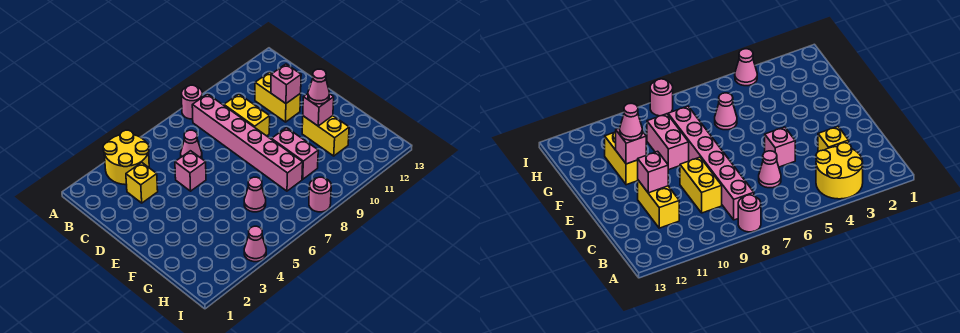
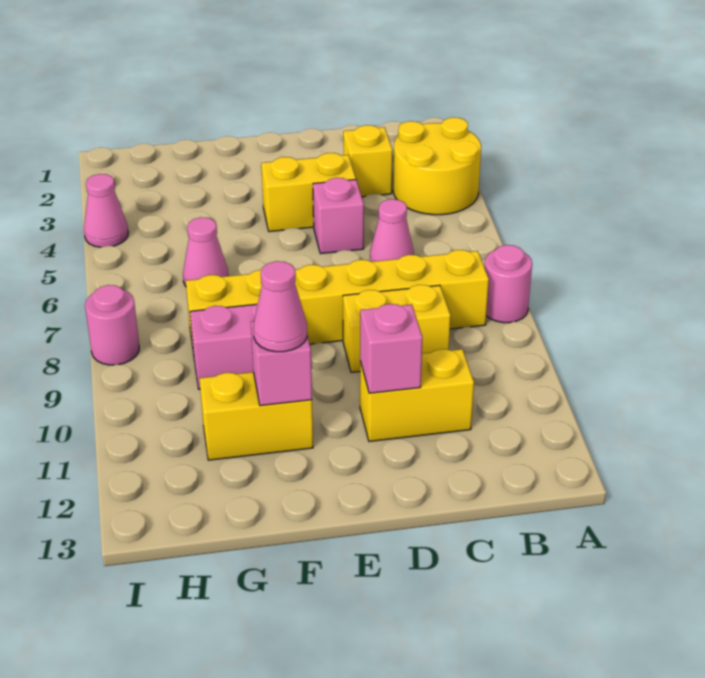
pink brick B8:G8 level 1 -> yellow brick B8:G8 level 1
none -> yellow brick D4:E4 level 1

